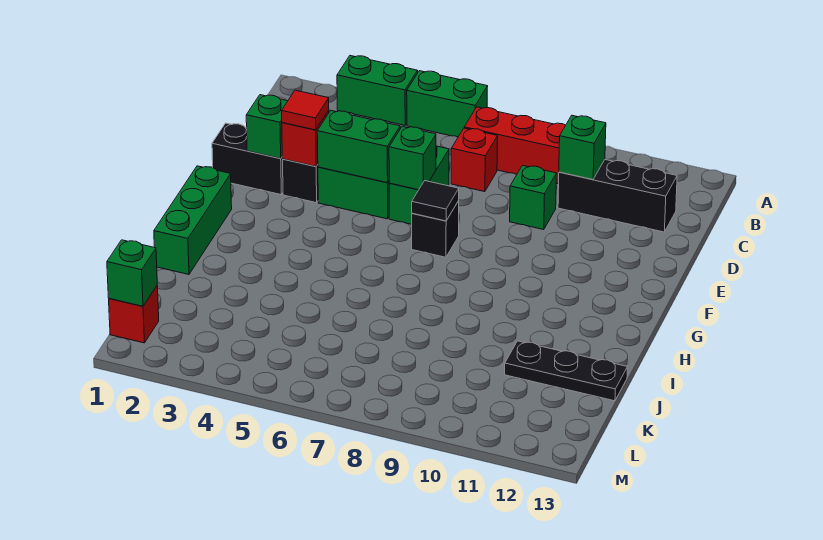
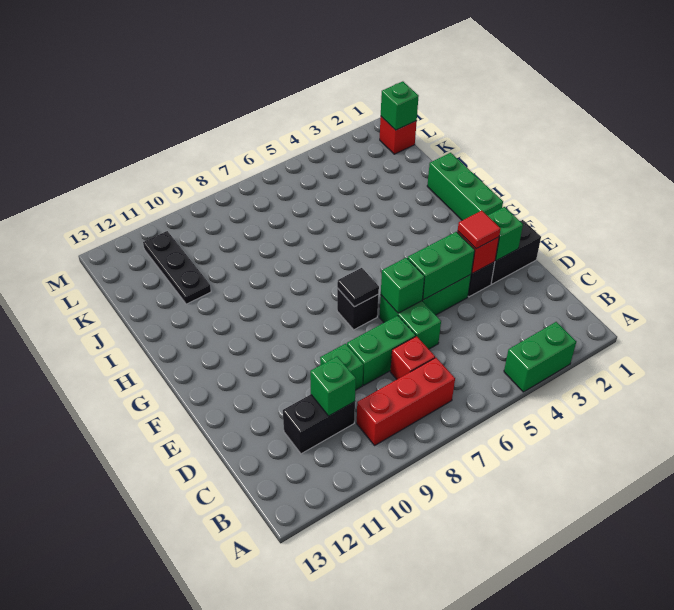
green brick A5:A6 level 1 -> green brick D7:D8 level 1
black brick C10:C12 level 1 -> black brick C10:C11 level 1
black plate J11:J13 level 1 -> black plate J11:L11 level 1

